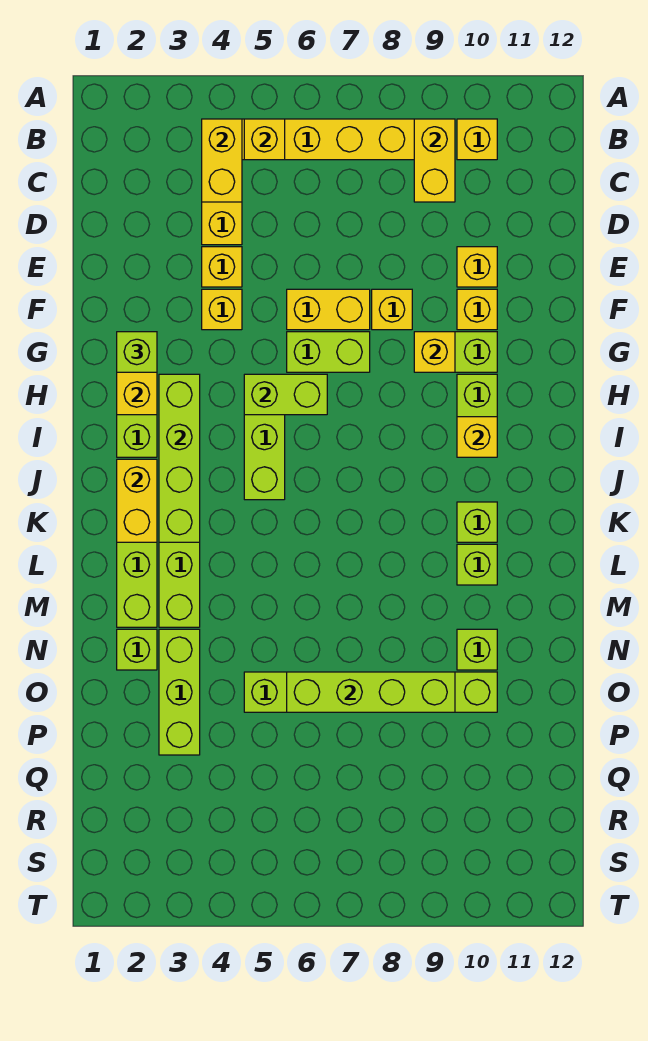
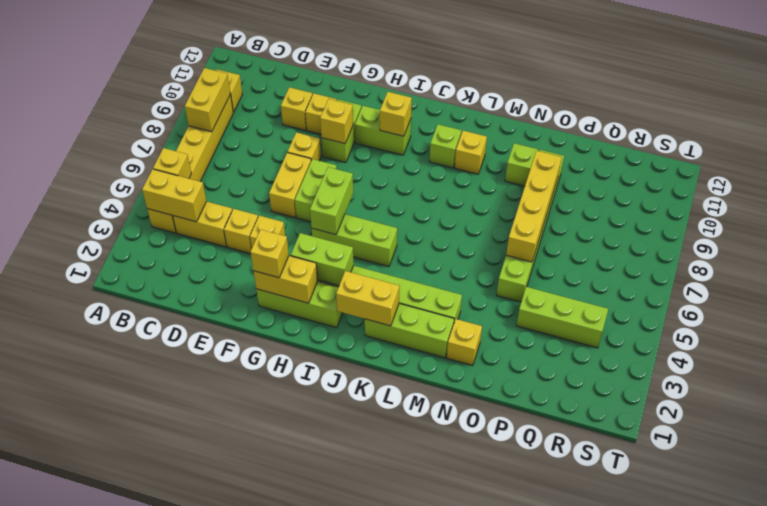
yellow brick B9:C9 level 2 -> yellow brick B8:B9 level 2
lime brick G2 level 3 -> yellow brick G2 level 3
lime brick H3:K3 level 2 -> lime brick H3:I3 level 2
lime brick L10 level 1 -> yellow brick L10 level 1
lime brick N2 level 1 -> yellow brick N2 level 1
lime brick N3:P3 level 1 -> lime brick P4:R4 level 1
lime brick O6:O9 level 2 -> yellow brick O6:O9 level 2

